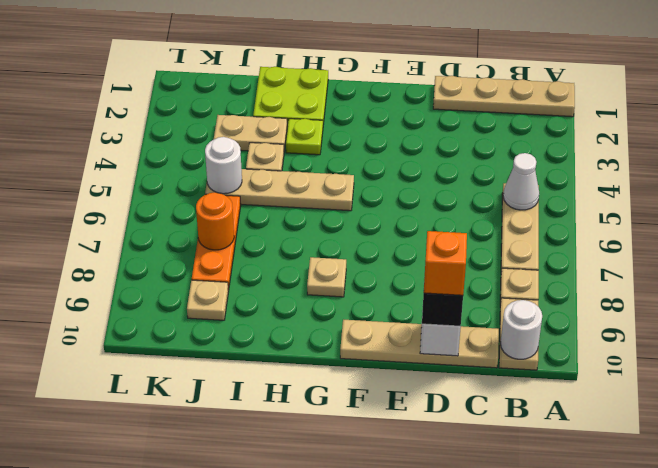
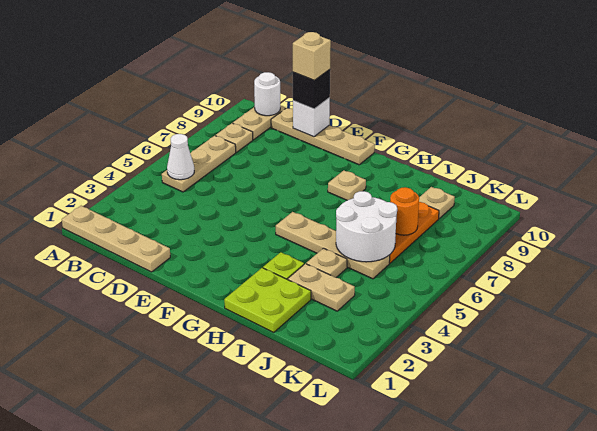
orange brick D10 level 4 -> tan brick D10 level 4
white round brick J5 level 2 -> white round brick I5:J6 level 2

